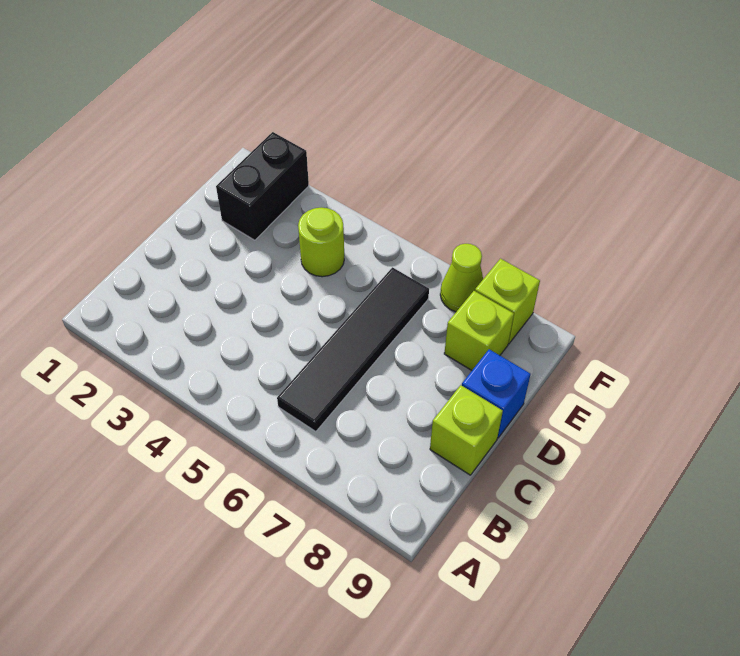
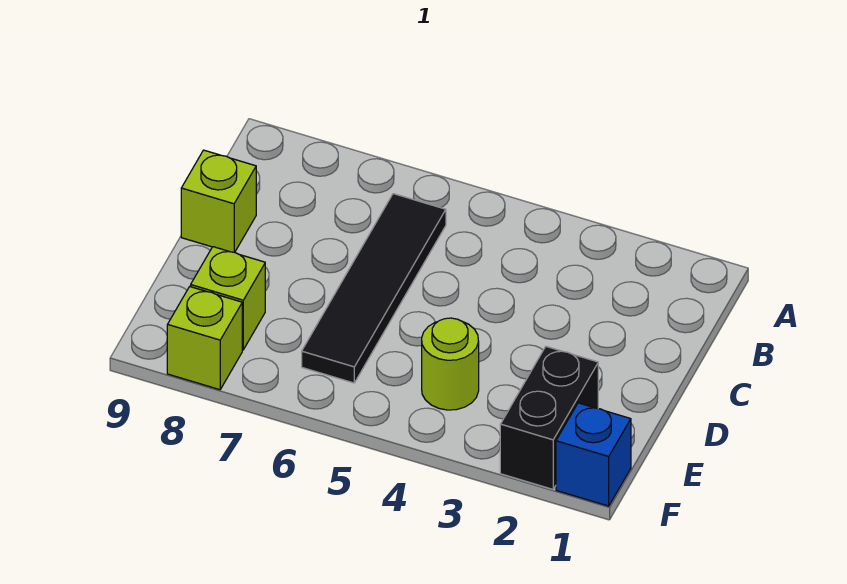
blue brick D9 level 1 -> blue brick F1 level 1
lime cone F7 level 1 -> none

